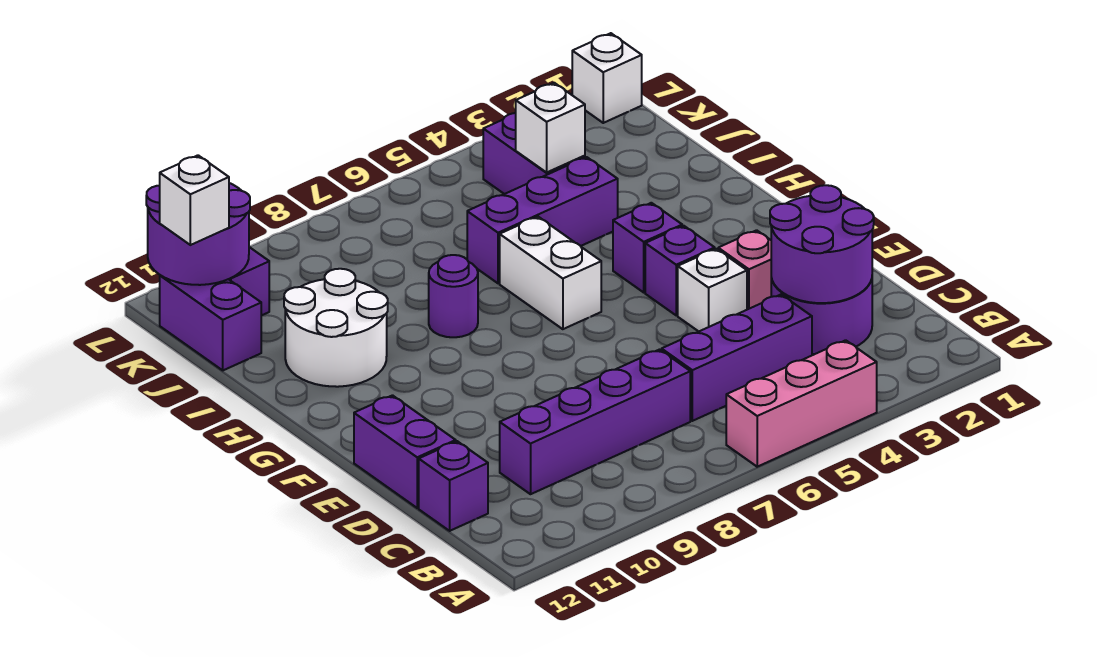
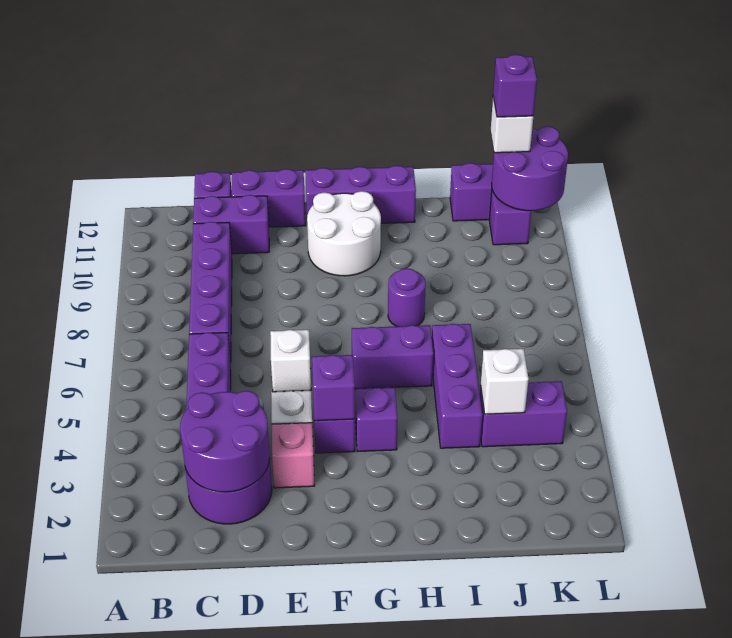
pink brick A4:A6 level 1 -> none
none -> purple brick C11:D11 level 1
none -> purple brick F4 level 2
none -> purple brick F12:H12 level 1
white brick G6:H6 level 1 -> purple brick G6:H6 level 1
white round brick H10:I11 level 1 -> white round brick F10:G11 level 1
none -> purple brick K12 level 4
white brick L1 level 1 -> white brick E6 level 1

